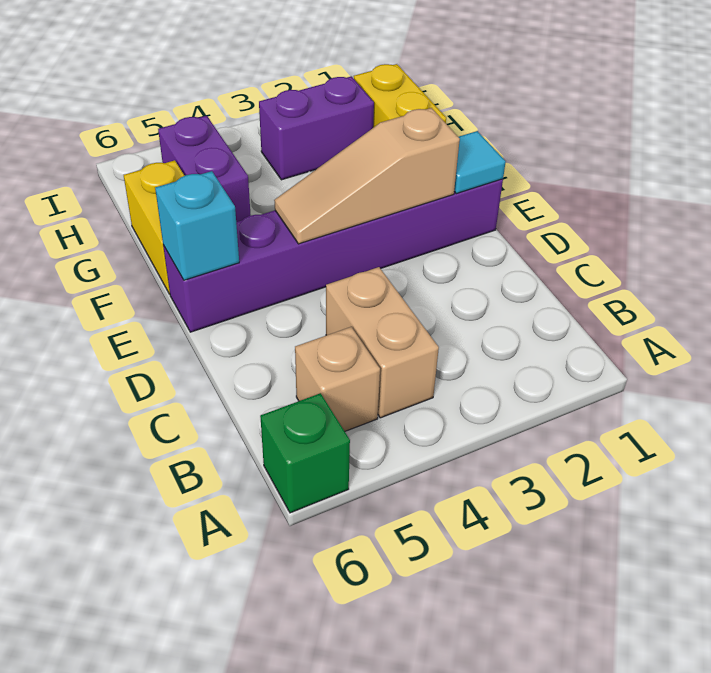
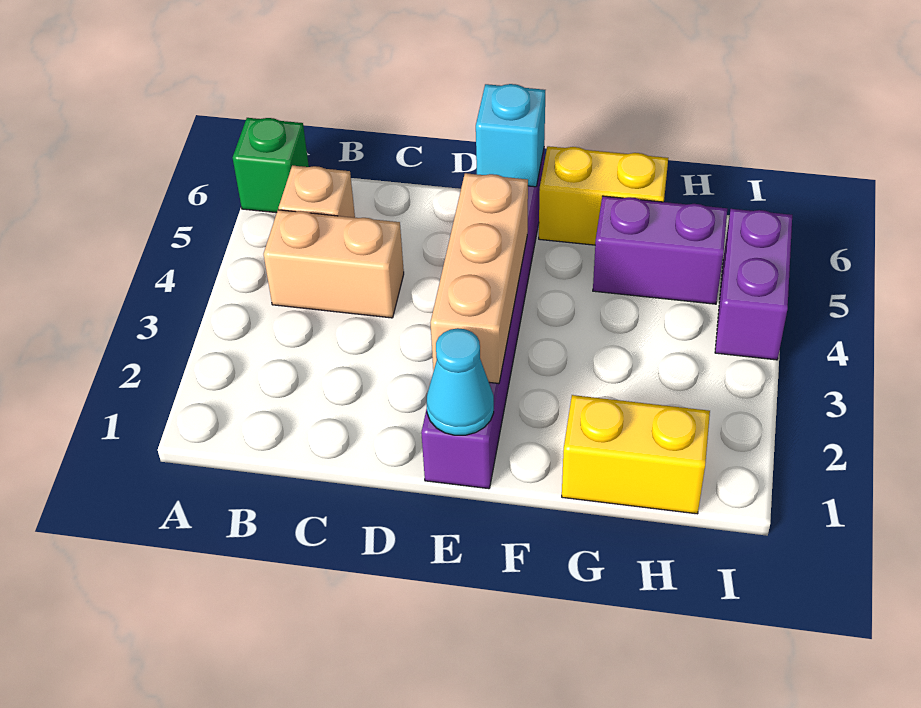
cyan tile E1 level 2 -> cyan cone E1 level 2
tan slope E2:E4 level 2 top 2 -> tan brick E2:E4 level 2
purple brick H2:H3 level 1 -> purple brick I4:I5 level 1

